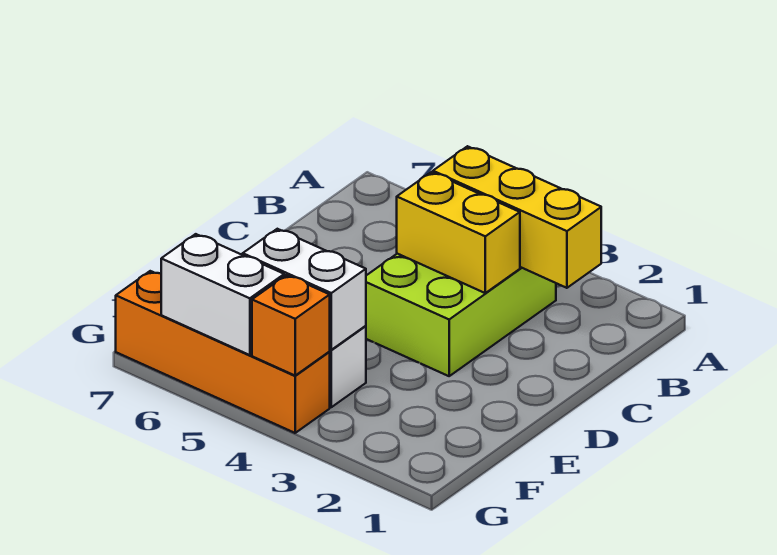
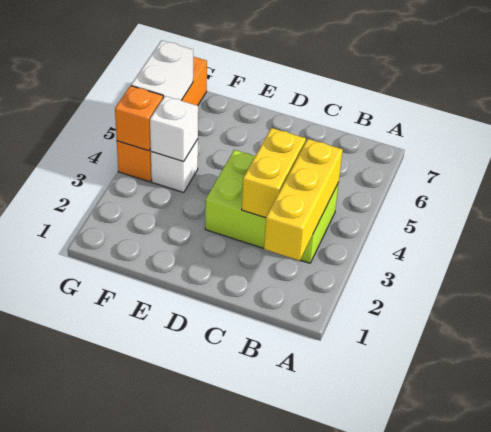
white brick F4:F5 level 2 -> white brick F4 level 2

